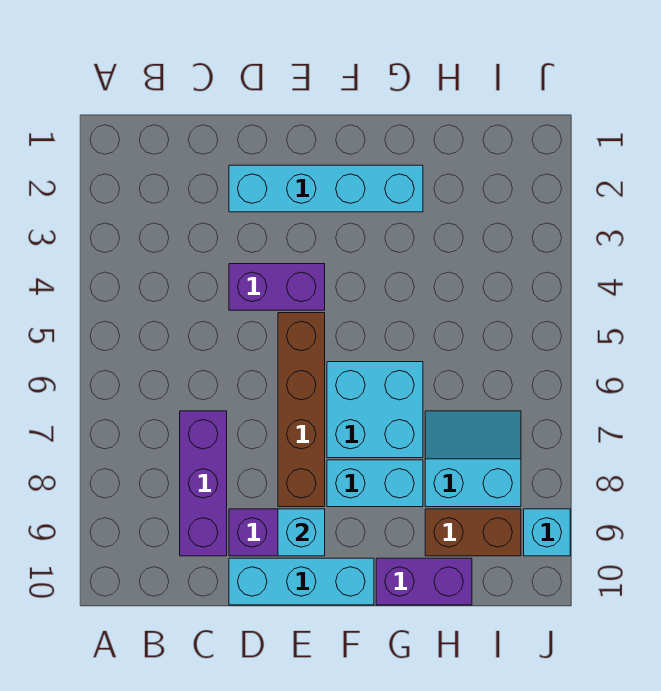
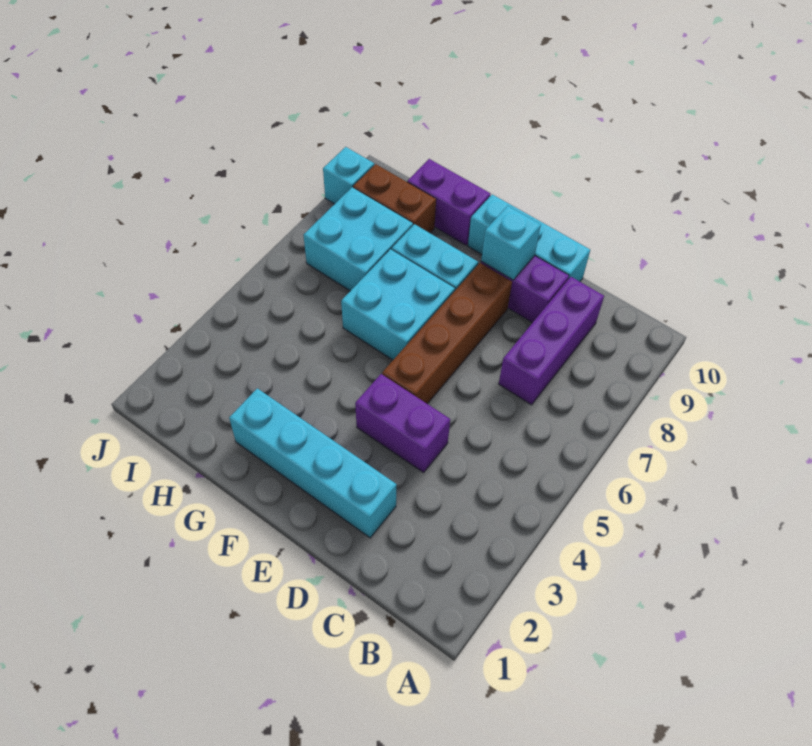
cyan slope H7:I8 level 1 top 8 -> cyan brick H7:I8 level 1

